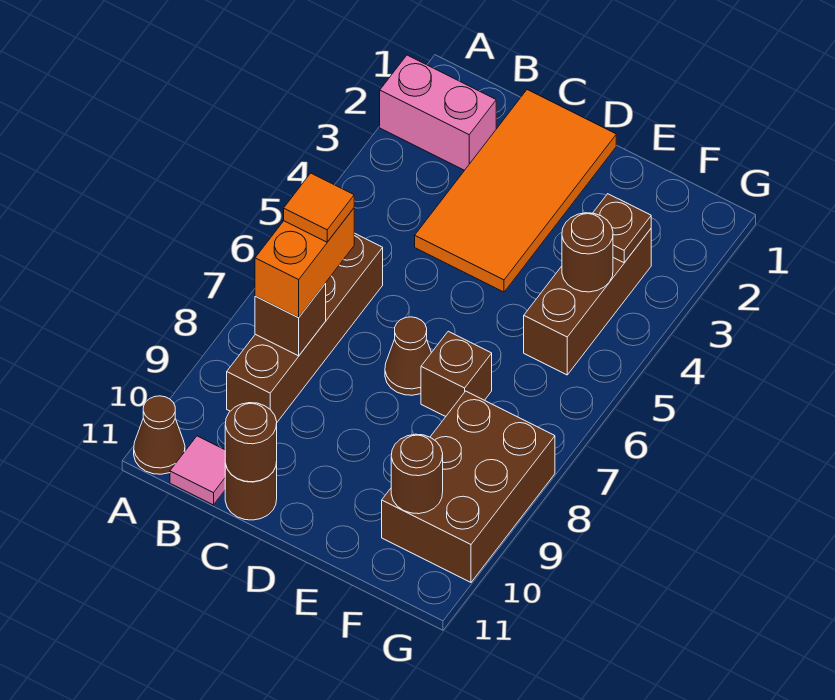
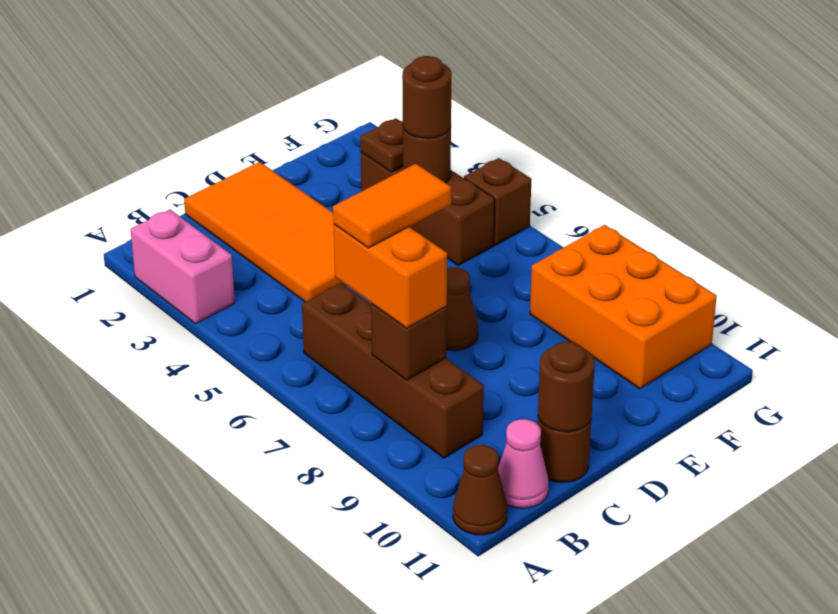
pink brick A2:B2 level 1 -> pink brick A2:A3 level 1
orange tile B7 level 4 -> orange tile B7:C7 level 4
pink tile B11 level 1 -> pink cone B11 level 1
brown brick E7 level 1 -> brown brick G5 level 1
brown brick F8:G10 level 1 -> orange brick F8:G10 level 1
brown round brick F10 level 2 -> brown round brick F4 level 3

